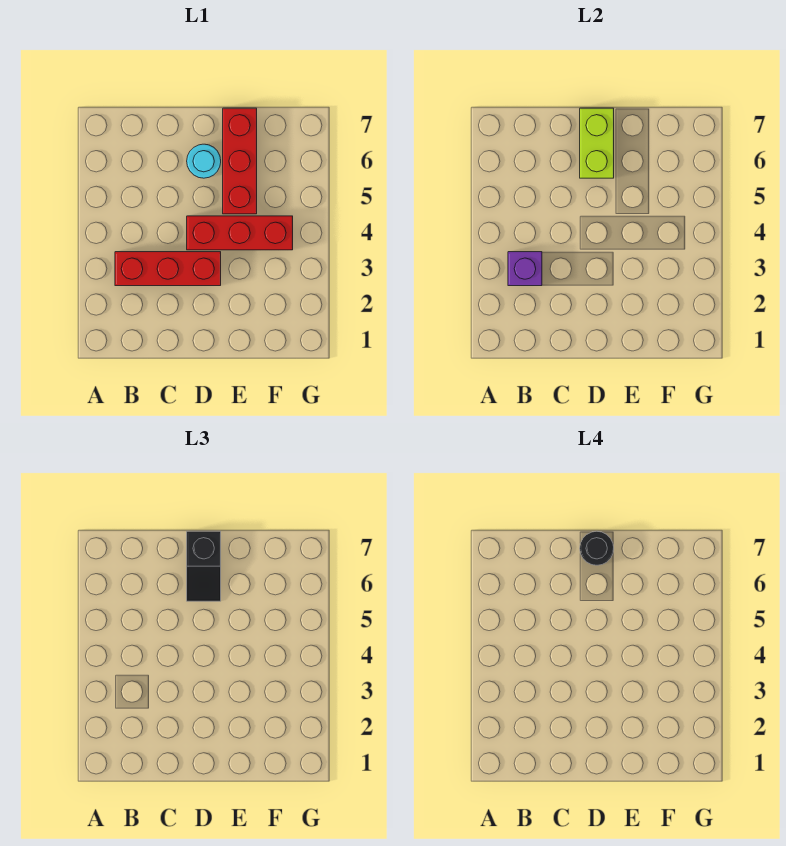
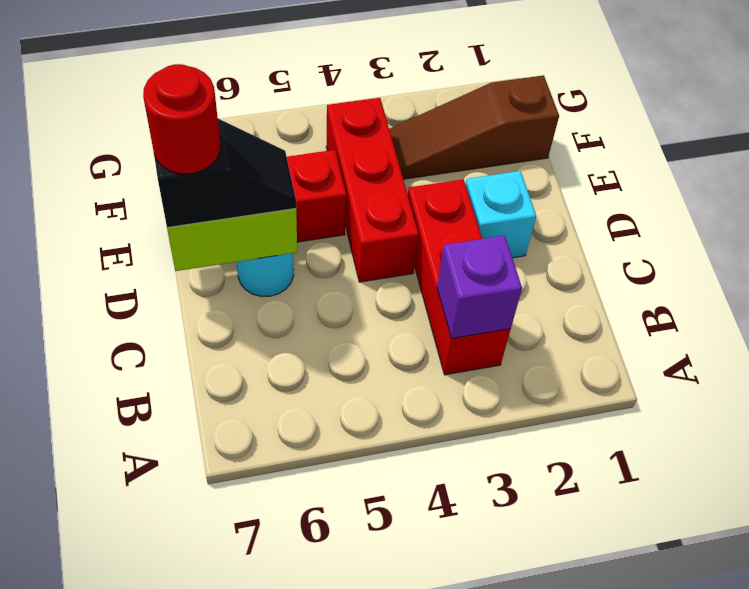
none -> cyan brick D2 level 1
black round brick D7 level 4 -> red round brick D7 level 4
none -> brown slope F1:F3 level 1 top 1

